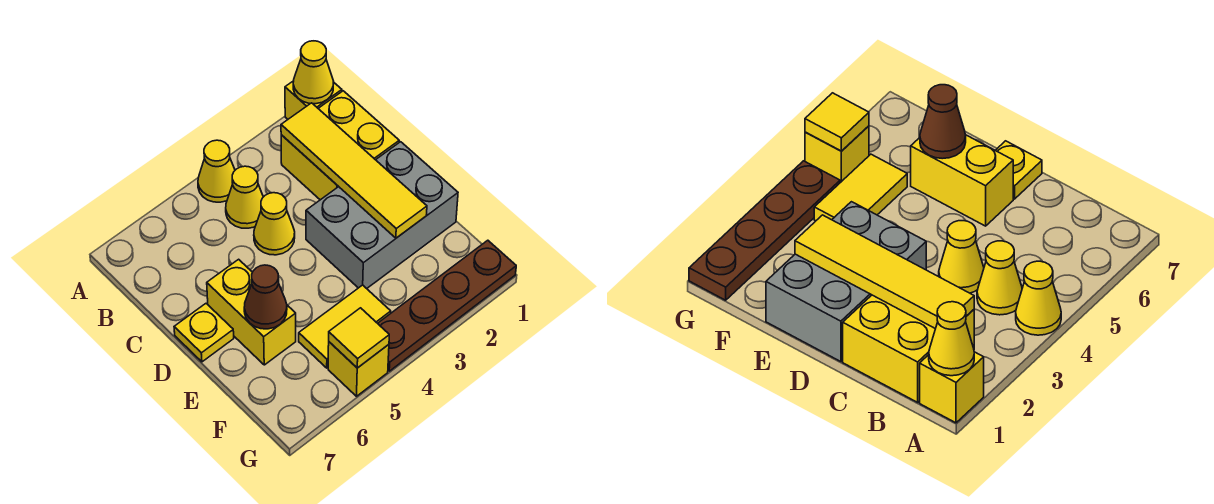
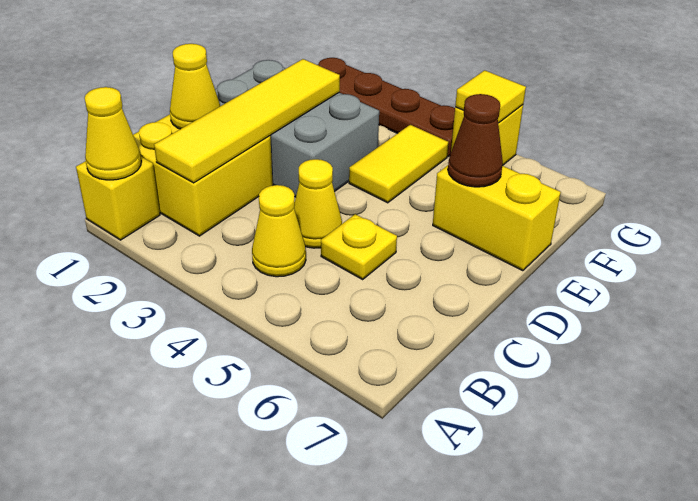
yellow cone A4 level 1 -> yellow cone C1 level 2
yellow brick D6:E6 level 1 -> yellow brick E6:E7 level 1
yellow plate D7 level 1 -> yellow plate C5 level 1
yellow tile F4:F5 level 1 -> yellow tile E4:F4 level 1

